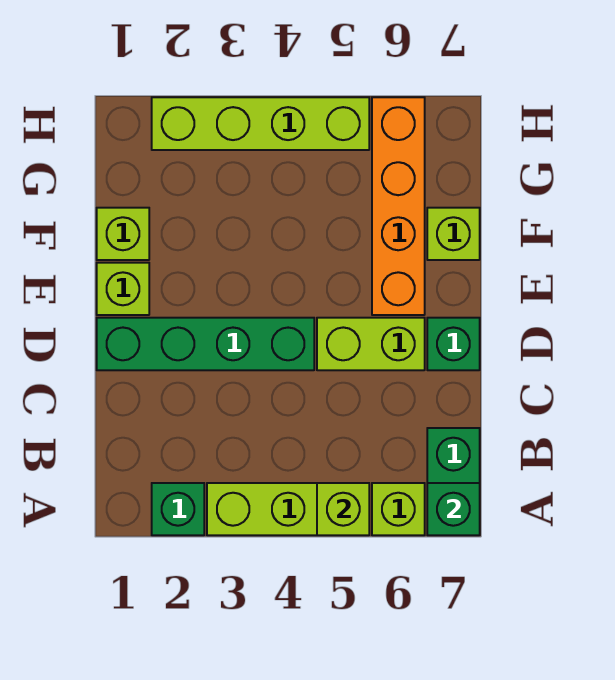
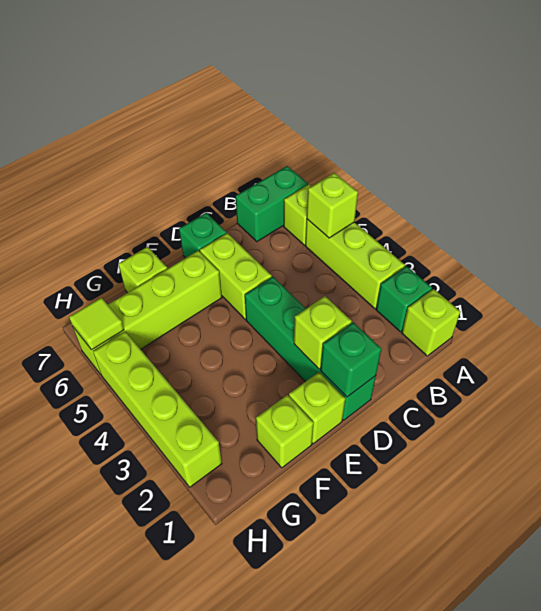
none -> lime brick A1 level 1
green brick A7 level 2 -> green brick D1 level 2
none -> lime brick D2 level 2
orange brick E6:H6 level 1 -> lime brick E6:H6 level 1
none -> lime tile H6 level 2

